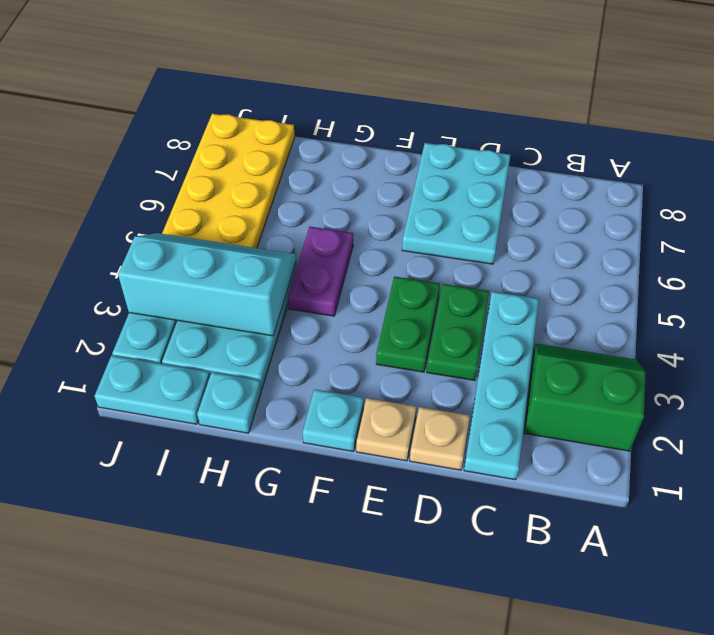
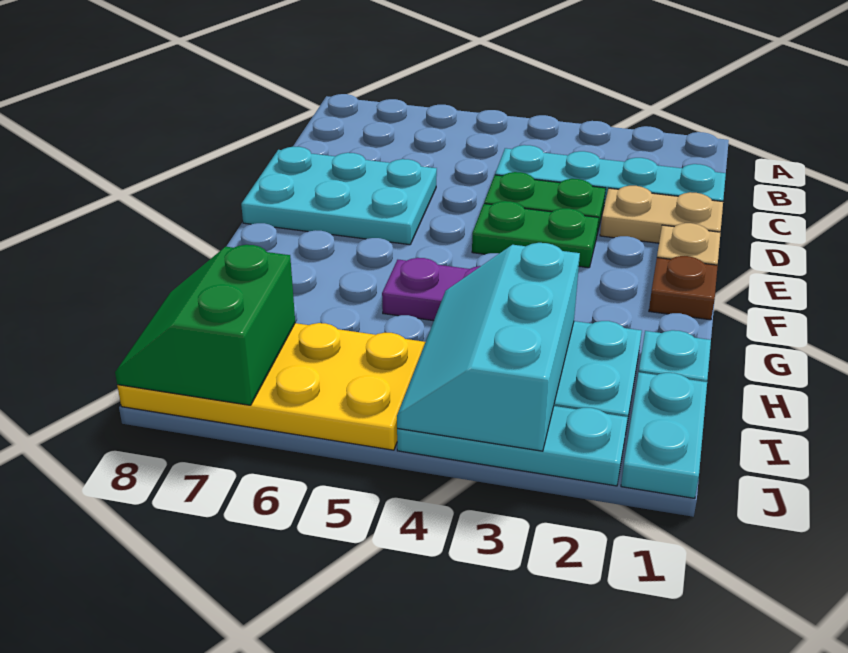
green slope A2:B3 level 1 top 2 -> green slope I7:J8 level 2 top 7
tan plate D1 level 1 -> tan plate D1:D2 level 1
cyan plate F1 level 1 -> brown plate F1 level 1

